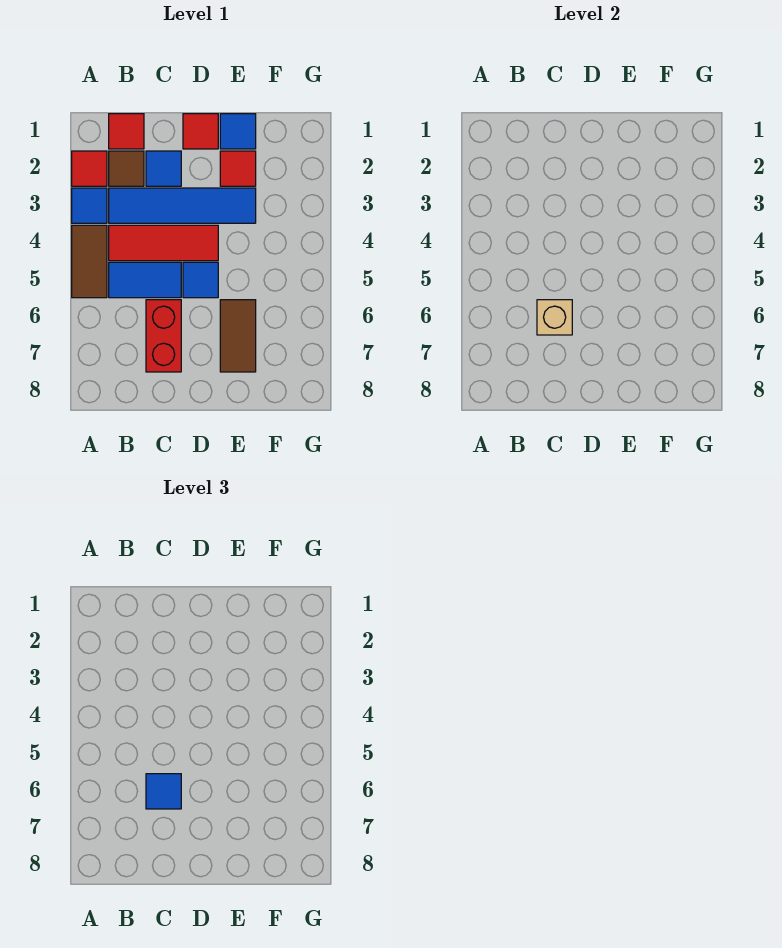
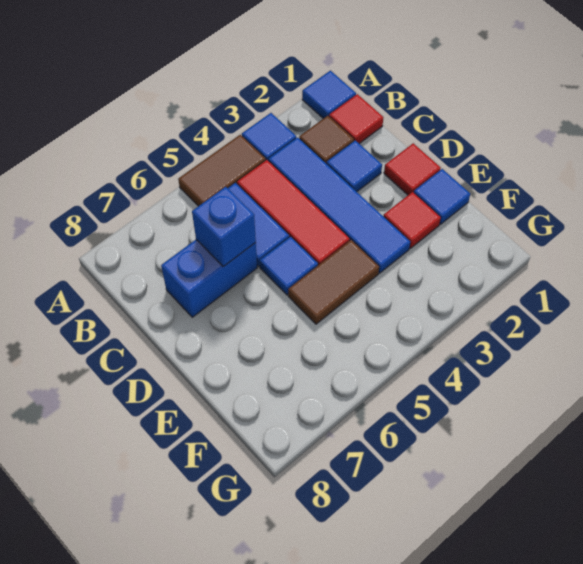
red tile A2 level 1 -> none
red brick C6:C7 level 1 -> blue brick C6:C7 level 1
tan brick C6 level 2 -> blue brick C6 level 2
blue tile C6 level 3 -> blue tile A1 level 1
brown tile E6:E7 level 1 -> brown tile E4:E5 level 1

